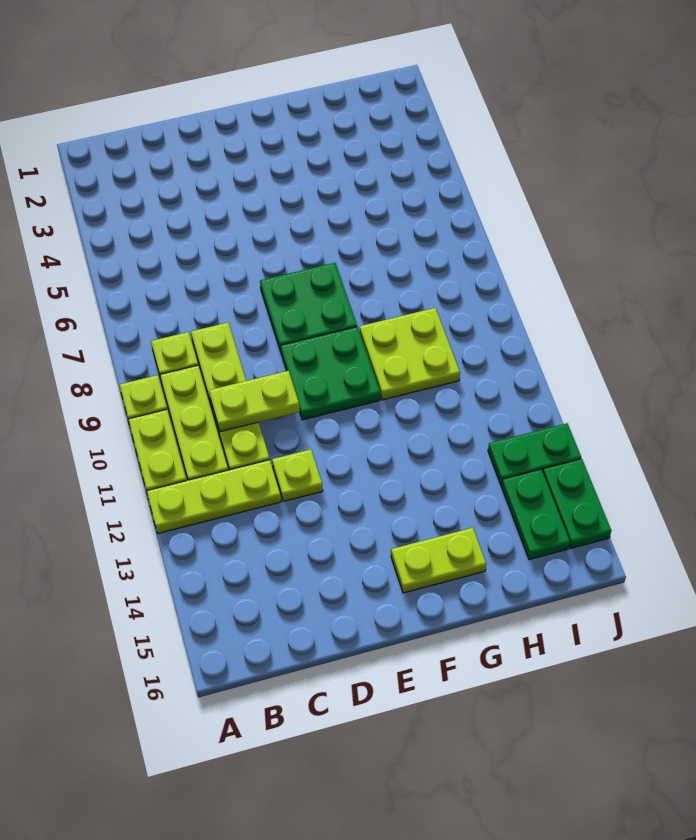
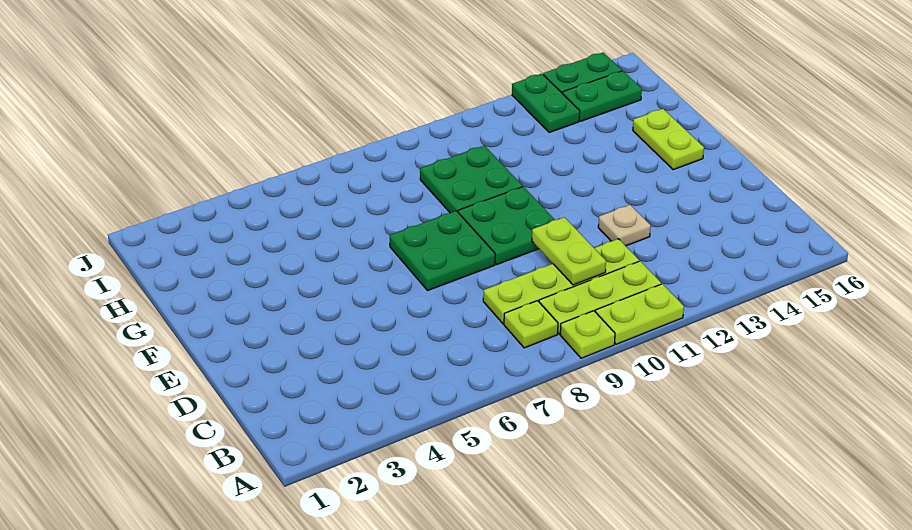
lime plate A12:C12 level 1 -> none
lime plate D12 level 1 -> tan plate D12 level 1
lime plate G9:H10 level 1 -> green plate G9:H10 level 1

